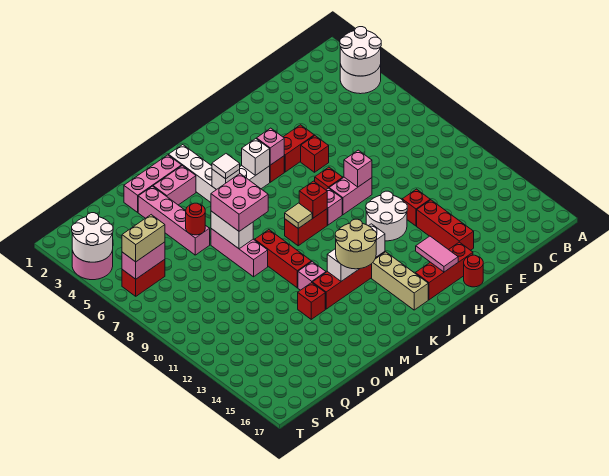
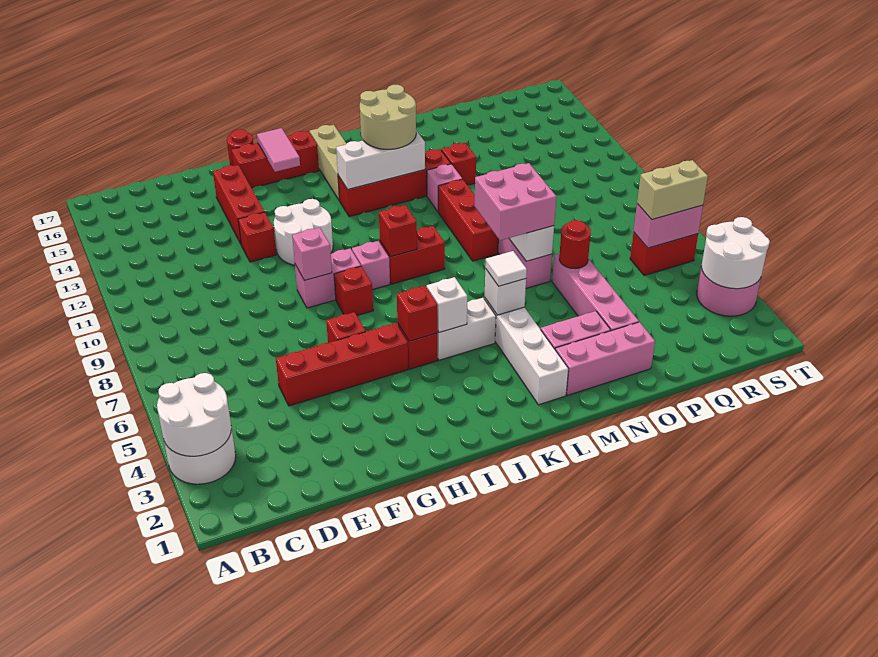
red brick G5:H5 level 1 -> red brick E5:H5 level 1
pink brick I5 level 2 -> red brick I5 level 2
tan tile K9 level 2 -> none

